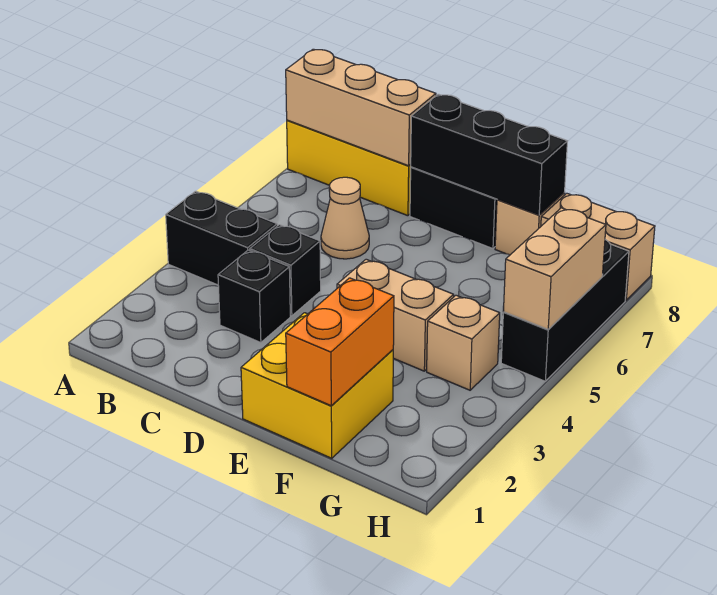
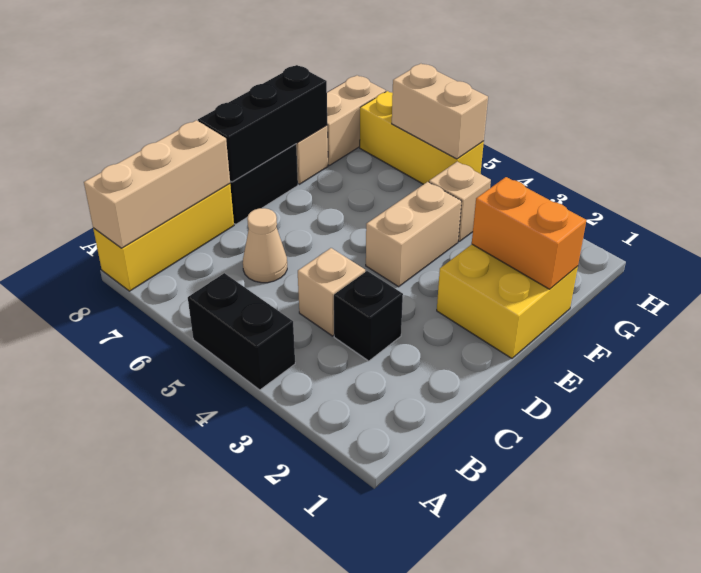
black brick A4:B4 level 1 -> black brick A4:A5 level 1
black brick C4 level 1 -> tan brick C4 level 1
black brick H5:H7 level 1 -> yellow brick H5:H7 level 1

